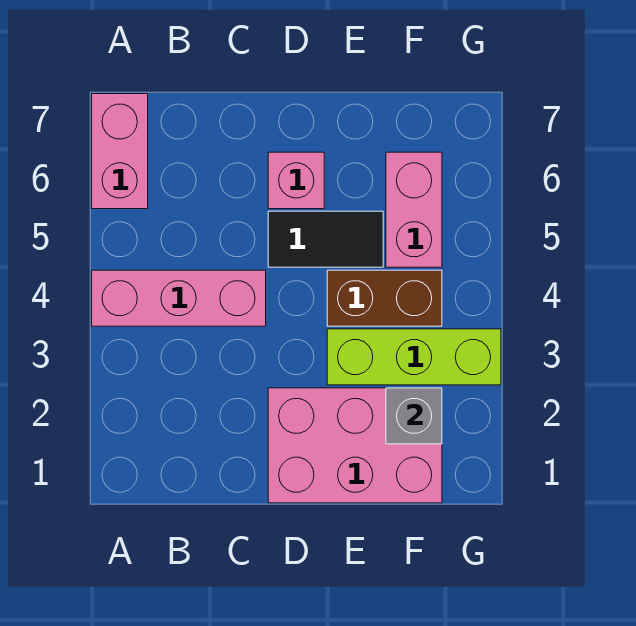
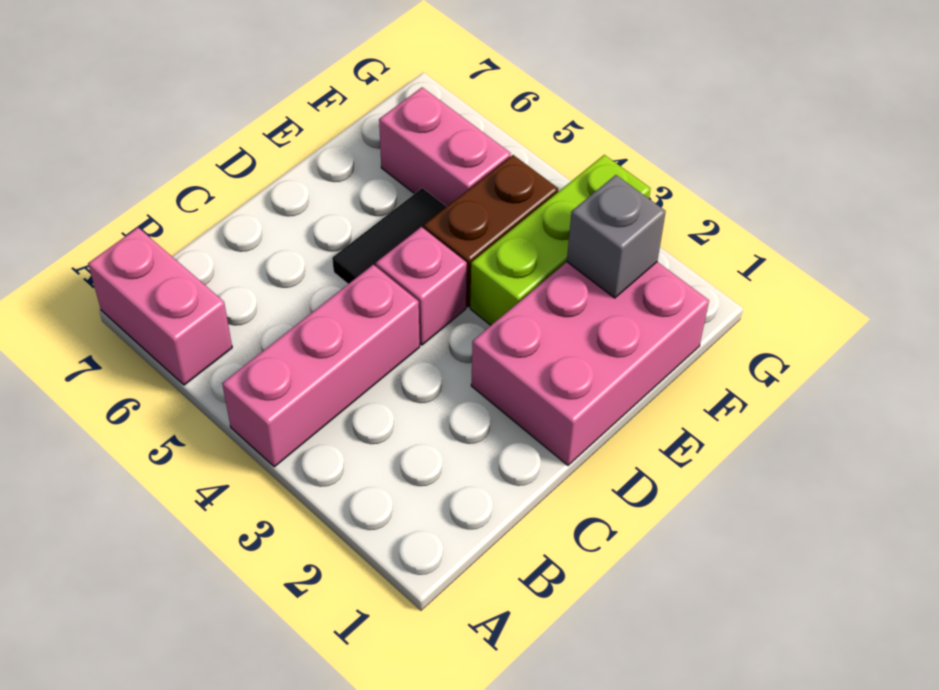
pink brick D6 level 1 -> pink brick D4 level 1

